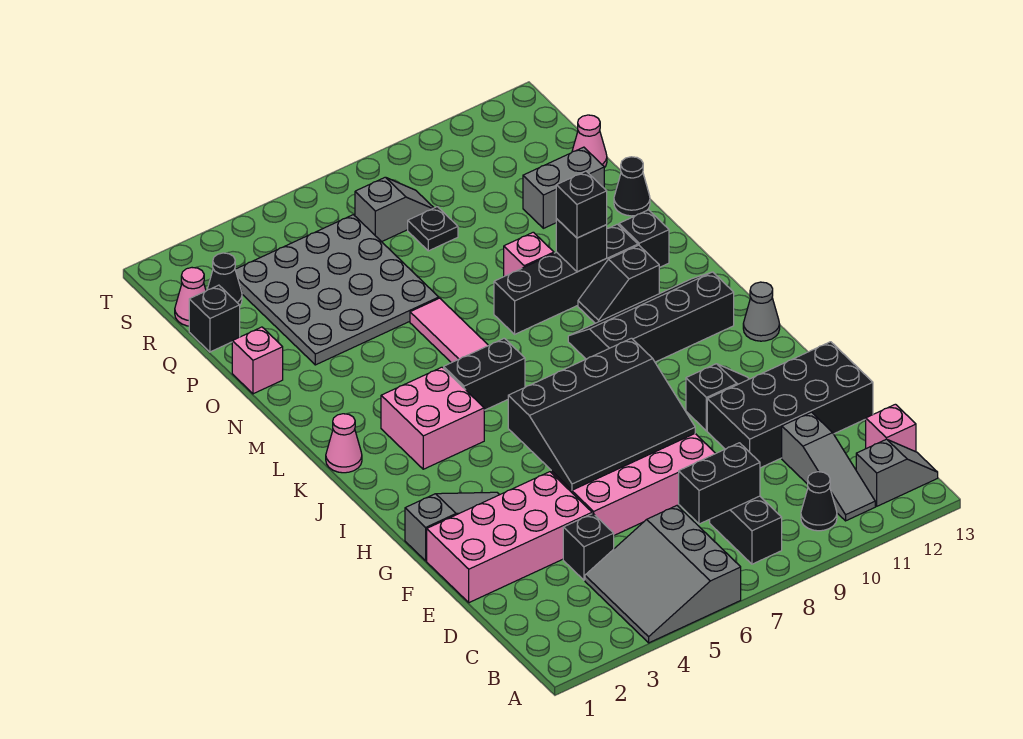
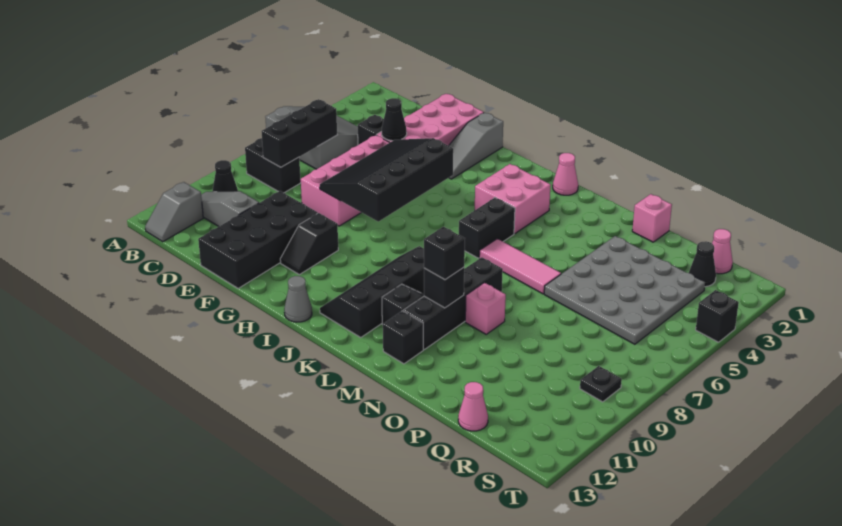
black brick C7:C8 level 2 -> black brick C6:C8 level 2
pink brick C13 level 1 -> none
black slope J9:K12 level 1 top J -> black slope J9:K12 level 1 top K
black cone O13 level 1 -> black cone E4 level 2
grey brick P11:P12 level 1 -> none
black brick Q1 level 1 -> black brick T4 level 1
black plate Q8 level 1 -> black plate S9 level 1
grey slope R7:R8 level 1 top 7 -> none

